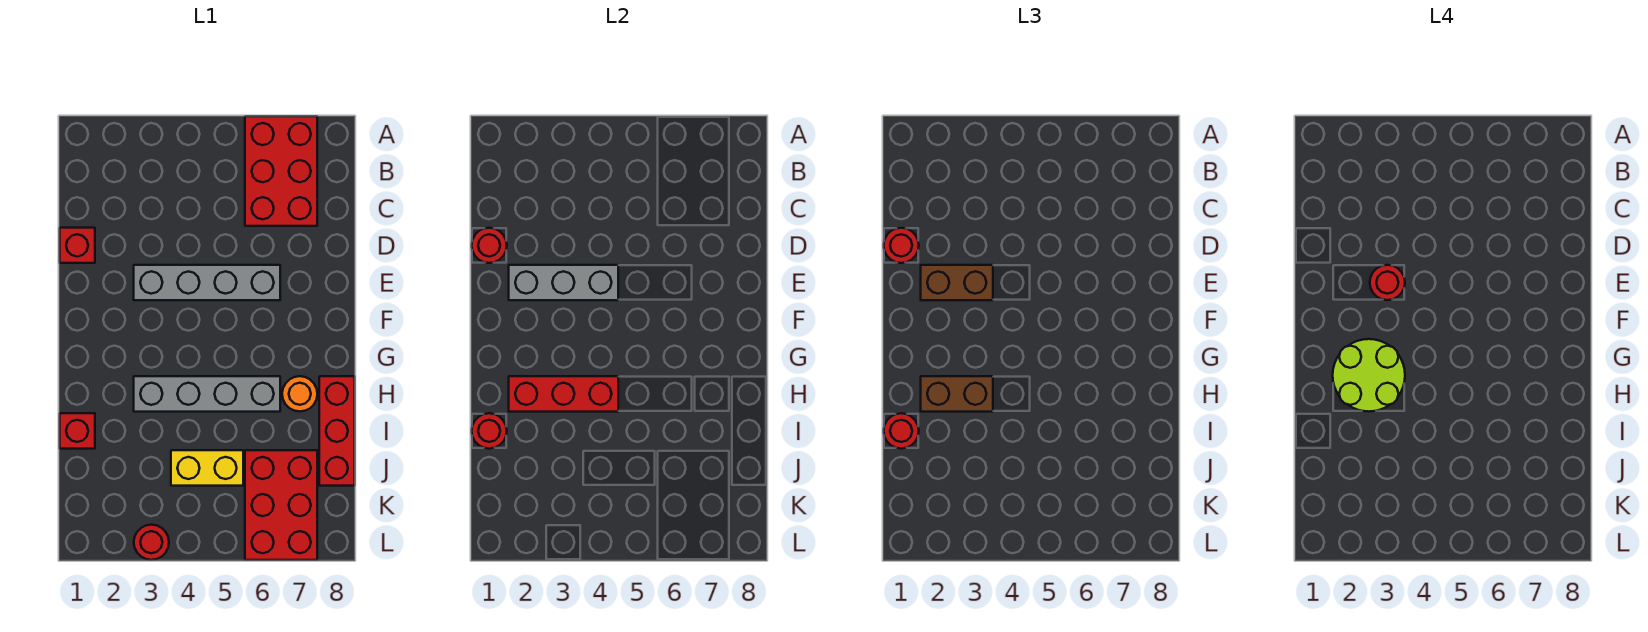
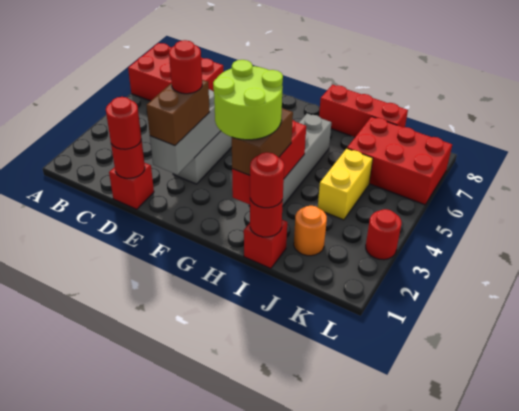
orange round brick H7 level 1 -> orange round brick J2 level 1

